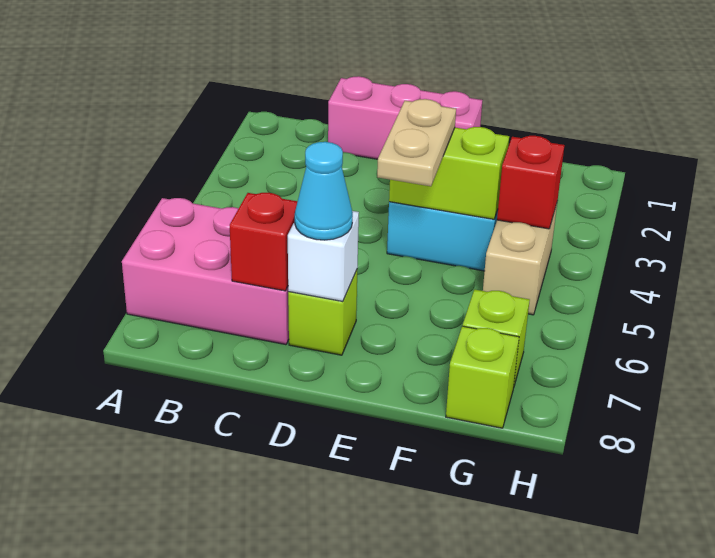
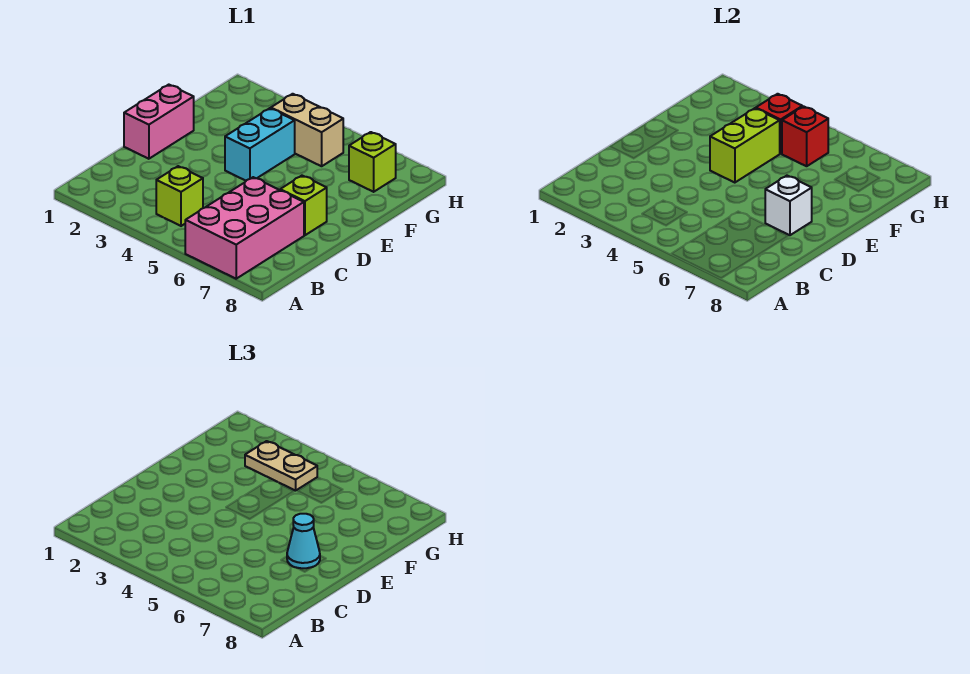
pink brick C1:E1 level 1 -> pink brick D1:E1 level 1
red brick C7 level 2 -> red brick G5 level 2
tan plate E4:E5 level 3 -> tan plate G3:G4 level 3
lime brick G8 level 1 -> lime brick B4 level 1

